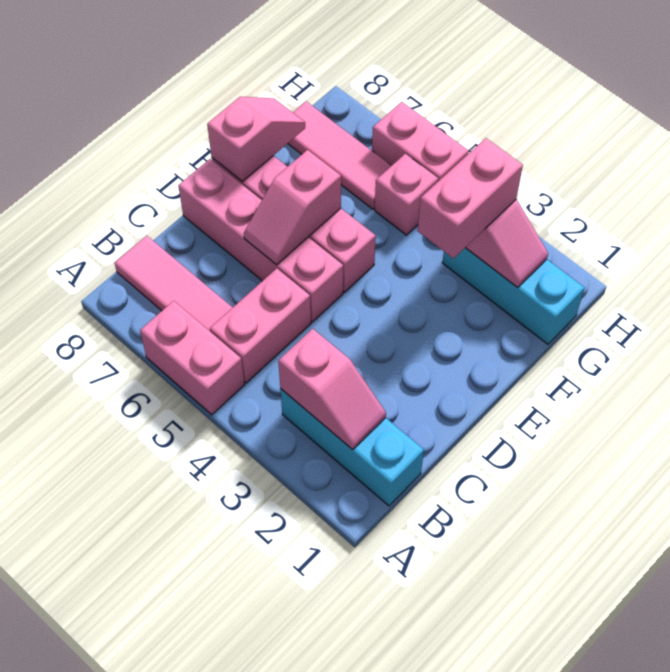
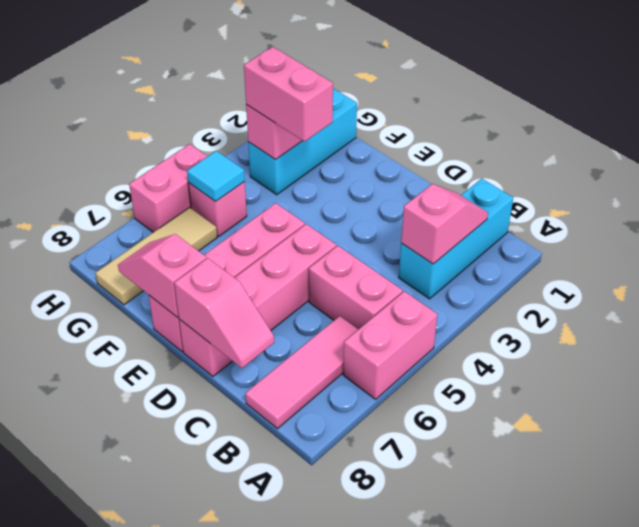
pink slope D6:E6 level 2 top E -> pink slope C8:D8 level 2 top D
none -> cyan tile G5 level 2
pink tile G6:G8 level 1 -> tan tile G6:G8 level 1

